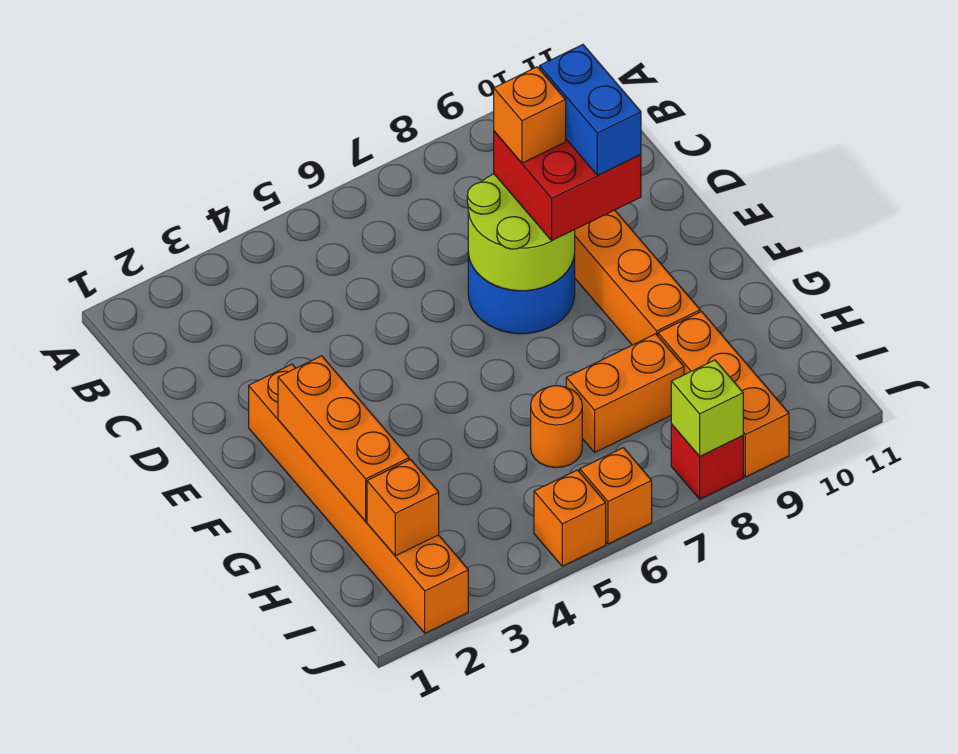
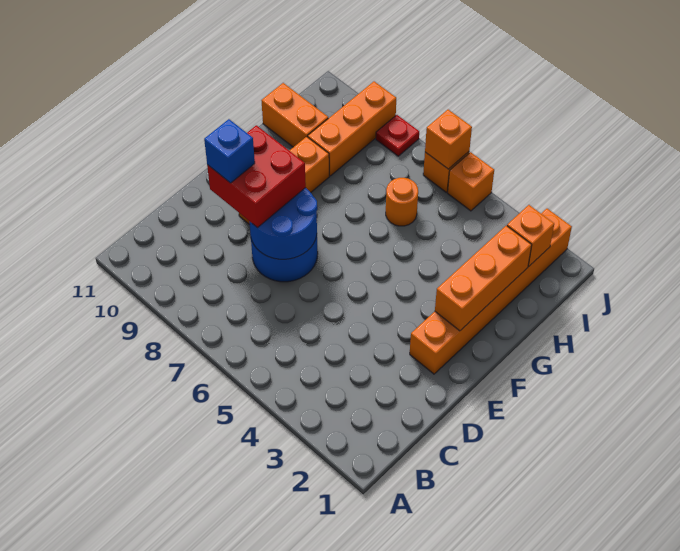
lime round brick D7:E8 level 2 -> blue round brick D7:E8 level 2
orange brick D8 level 4 -> orange brick J6 level 2
blue brick D9:E9 level 4 -> blue brick D9 level 4
orange brick H7:H8 level 1 -> orange brick H10:H11 level 1
red brick J8 level 1 -> red plate J8 level 1
lime brick J8 level 2 -> none

